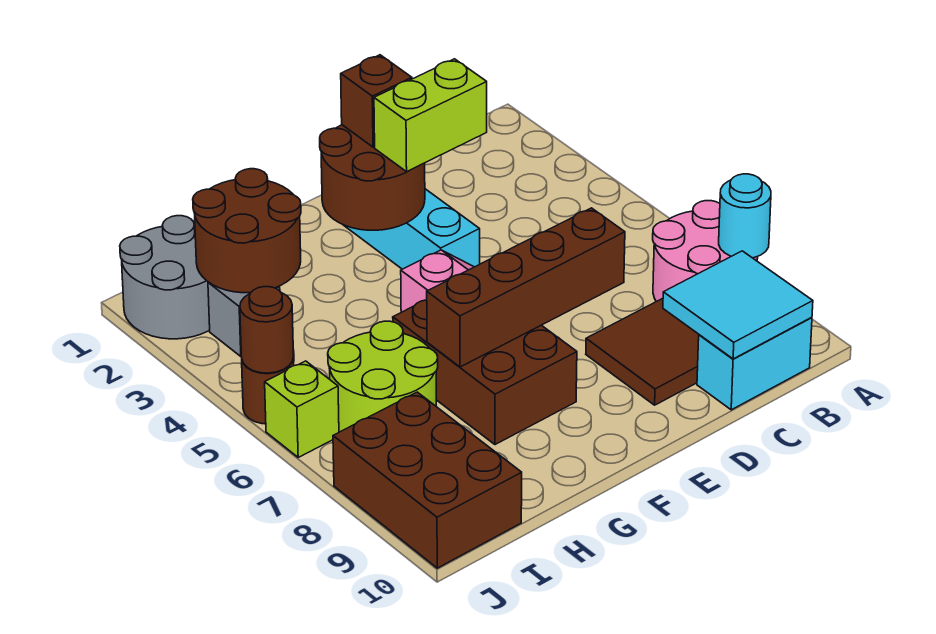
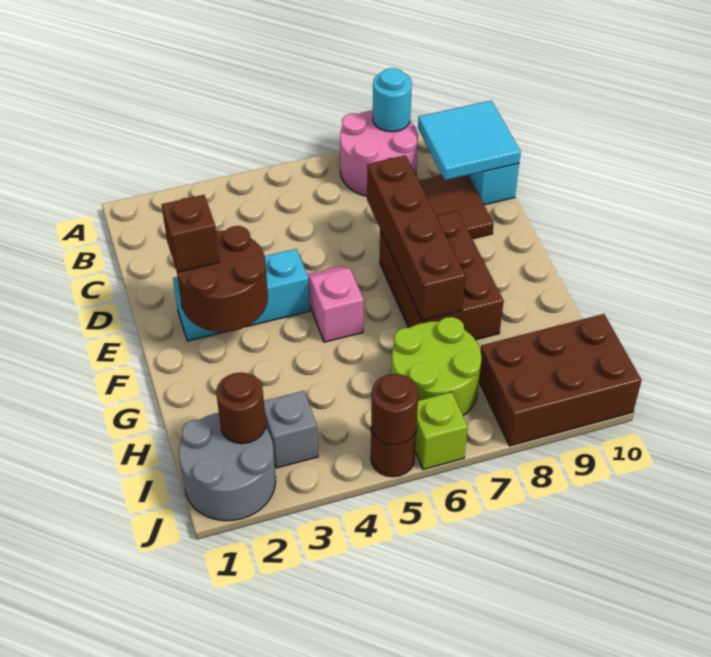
lime brick D3:E3 level 3 -> none
brown brick F6:G8 level 1 -> brown brick E7:G8 level 1
brown round brick H2:I3 level 2 -> brown round brick I2 level 2

